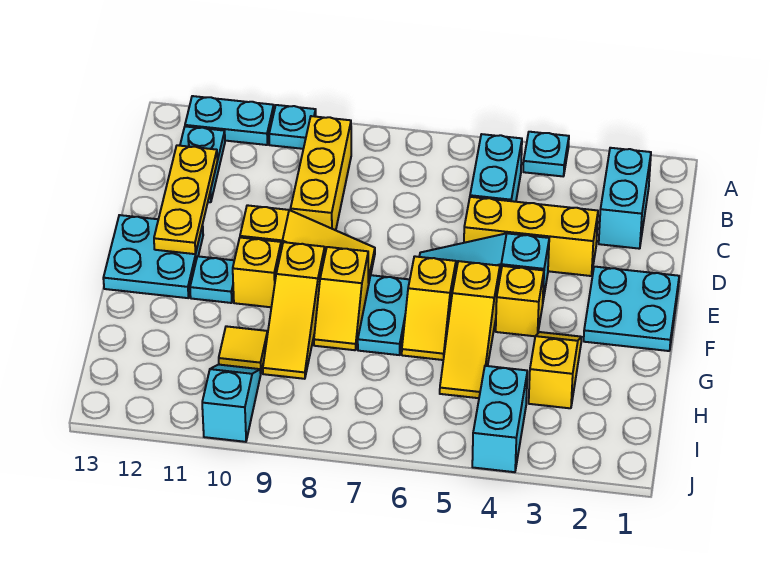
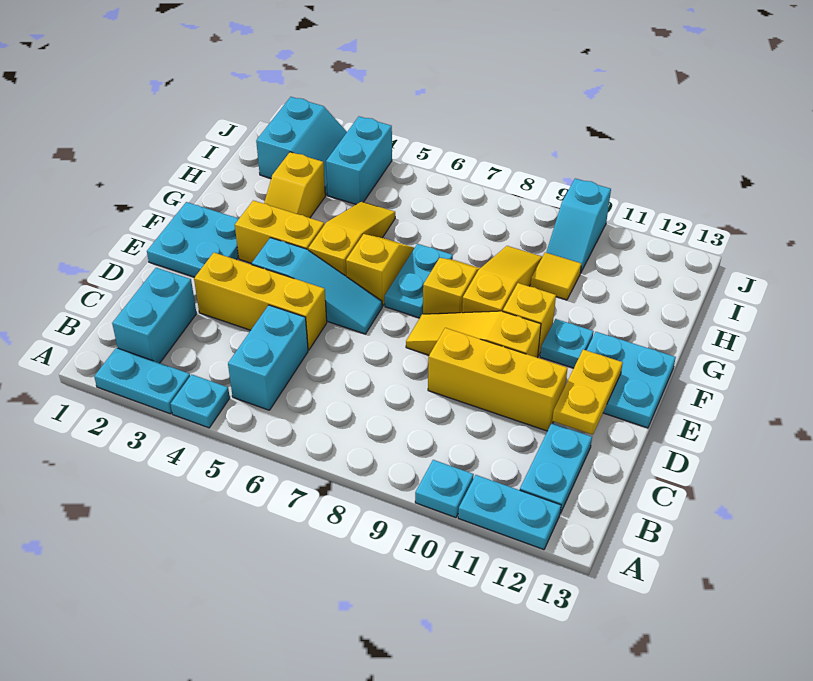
none -> cyan plate A2:A3 level 1
yellow brick B9:D9 level 1 -> yellow brick D9:D11 level 1
yellow plate C12:E12 level 2 -> yellow plate D12:E12 level 2
yellow brick F4 level 1 -> yellow brick F3:F4 level 1
none -> cyan slope I2:J3 level 1 top 2

